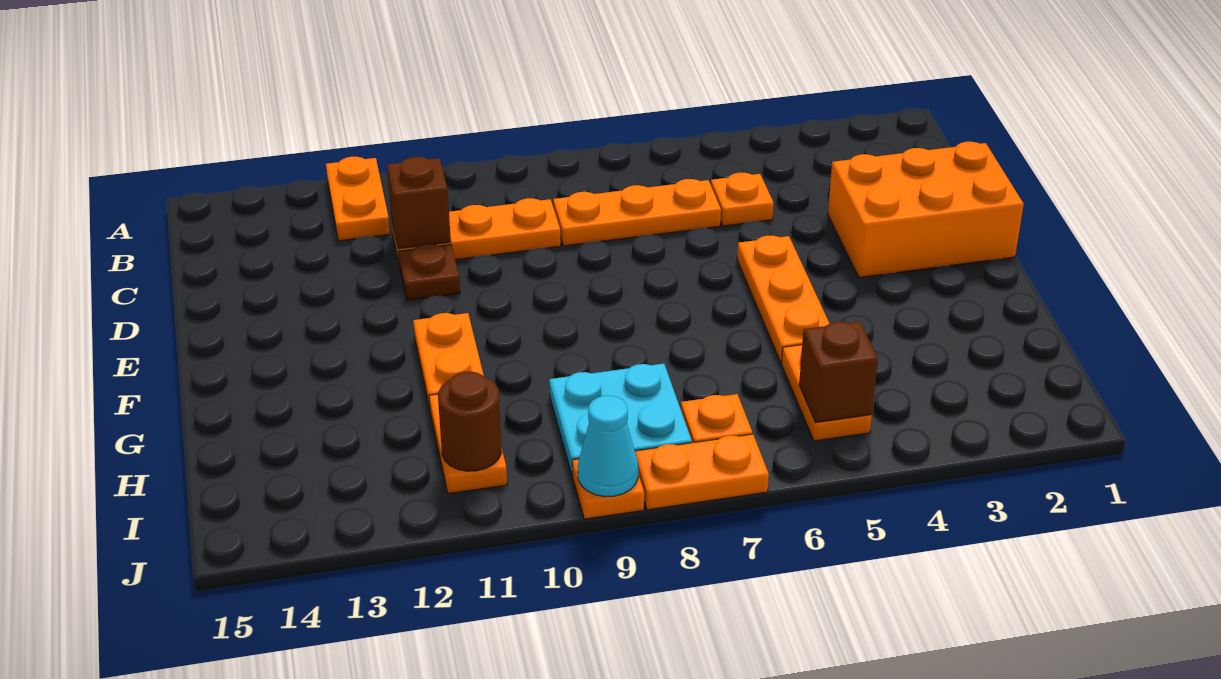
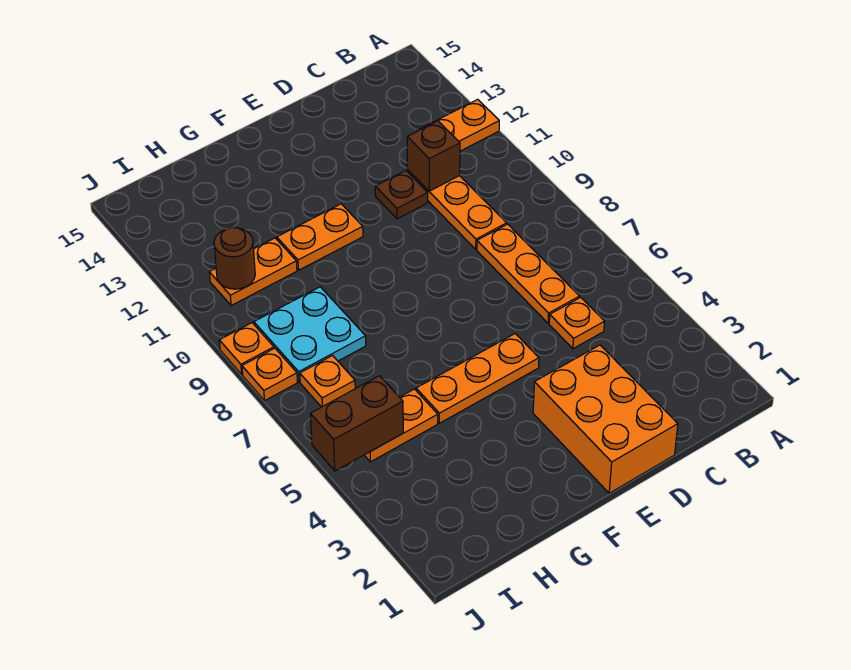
brown brick I5 level 2 -> brown brick I5:J5 level 2
orange plate J7:J8 level 1 -> orange plate J8 level 1
cyan cone J9 level 2 -> none

